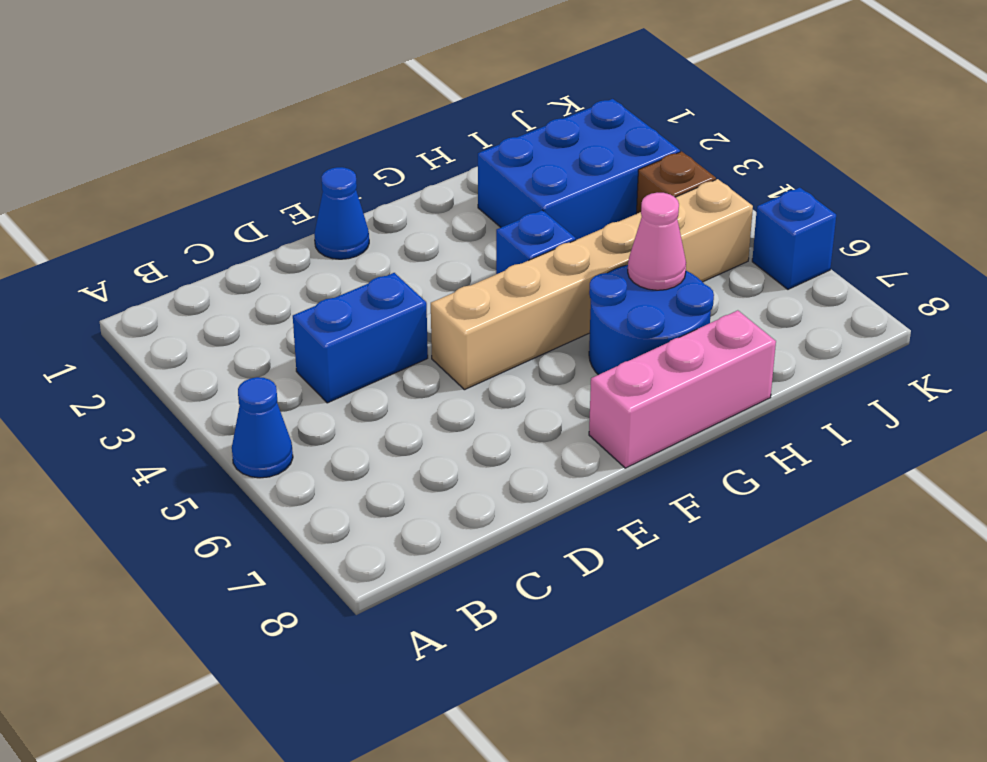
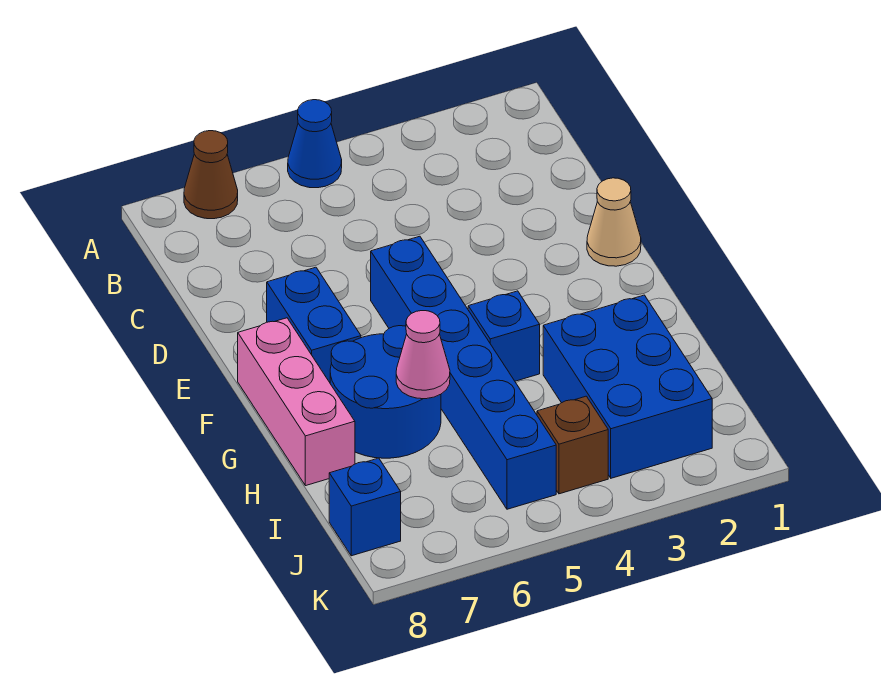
none -> brown cone A7 level 1
blue brick C4:D4 level 1 -> blue brick E7:F7 level 1
blue cone E1 level 1 -> tan cone E1 level 1
tan brick E5:J5 level 1 -> blue brick E5:J5 level 1
blue brick K6 level 1 -> blue brick J8 level 1

